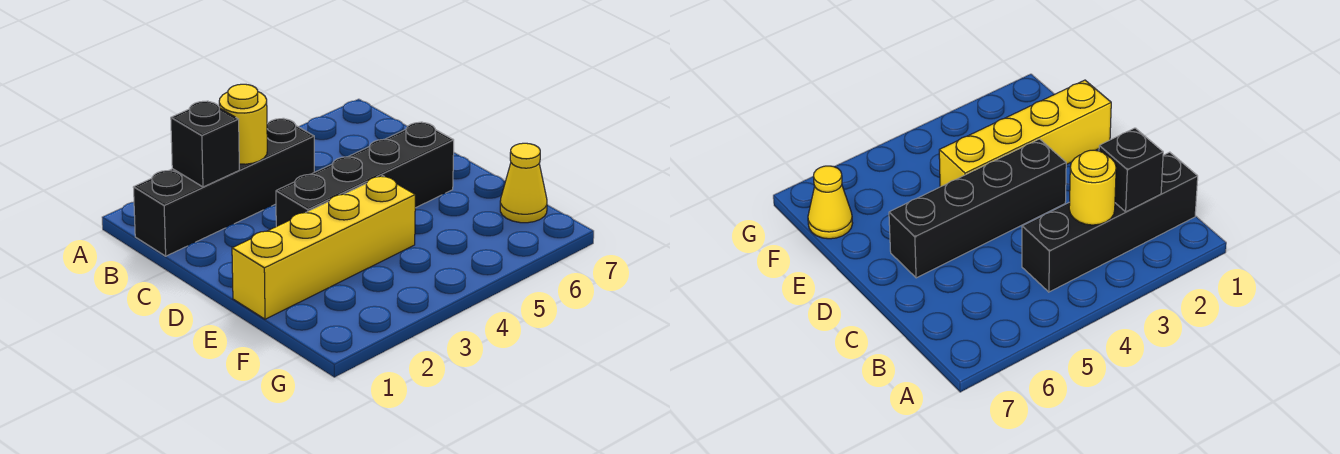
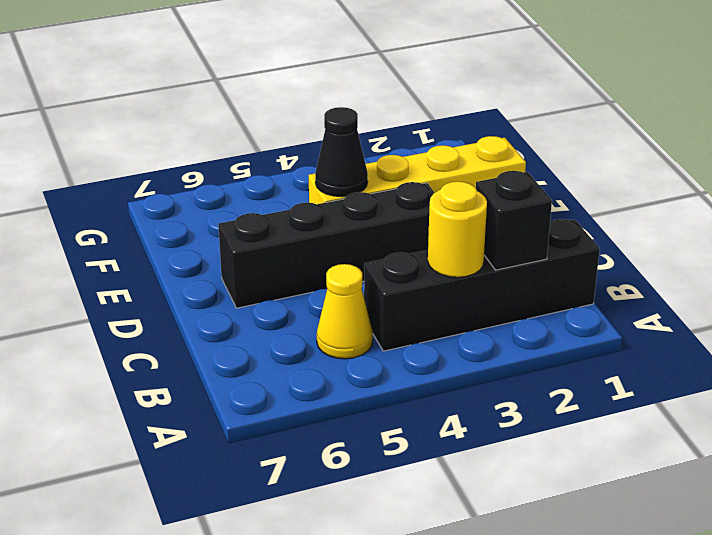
none -> black cone E4 level 2
yellow cone F7 level 1 -> yellow cone B5 level 1

